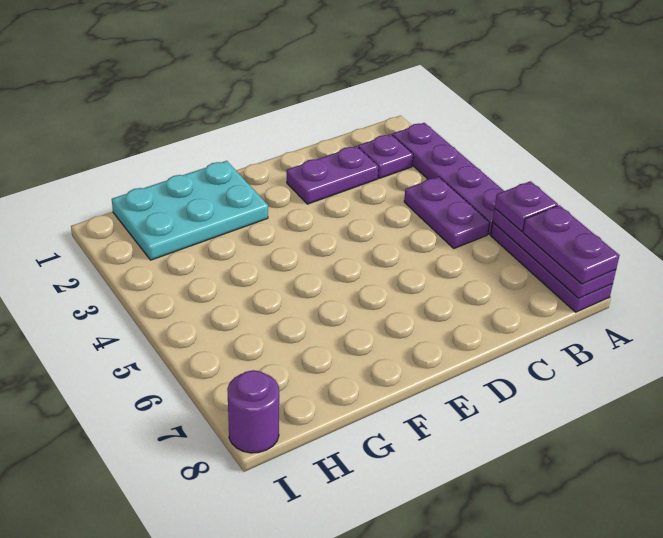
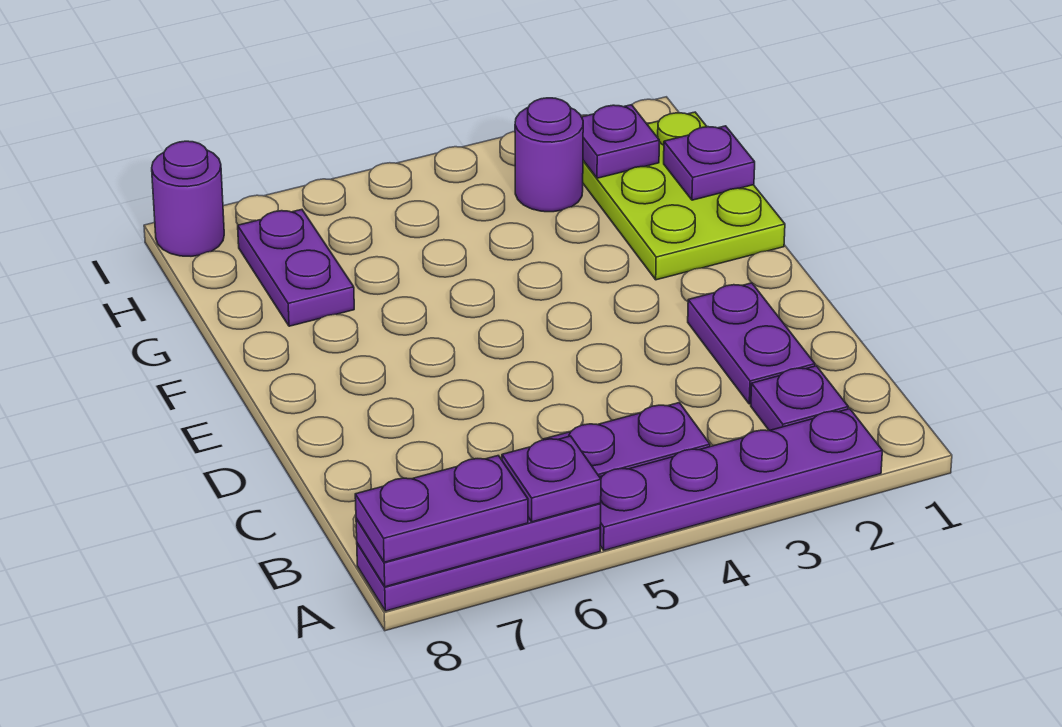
cyan plate F1:H2 level 1 -> lime plate F1:H2 level 1
none -> purple plate G1 level 2
none -> purple plate G7:H7 level 1
none -> purple plate H2 level 2
none -> purple round brick H3 level 1

